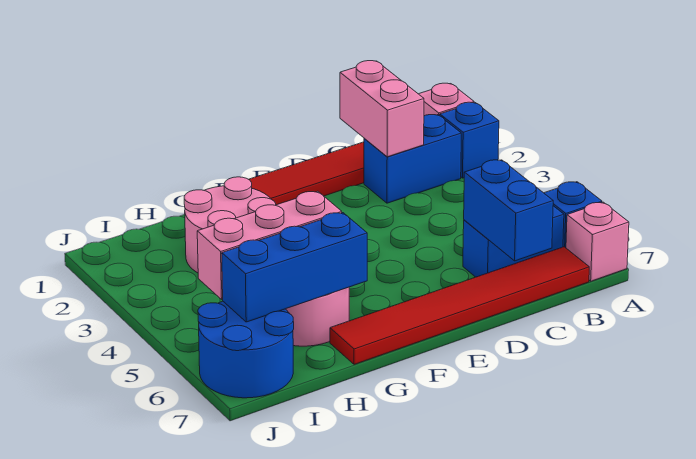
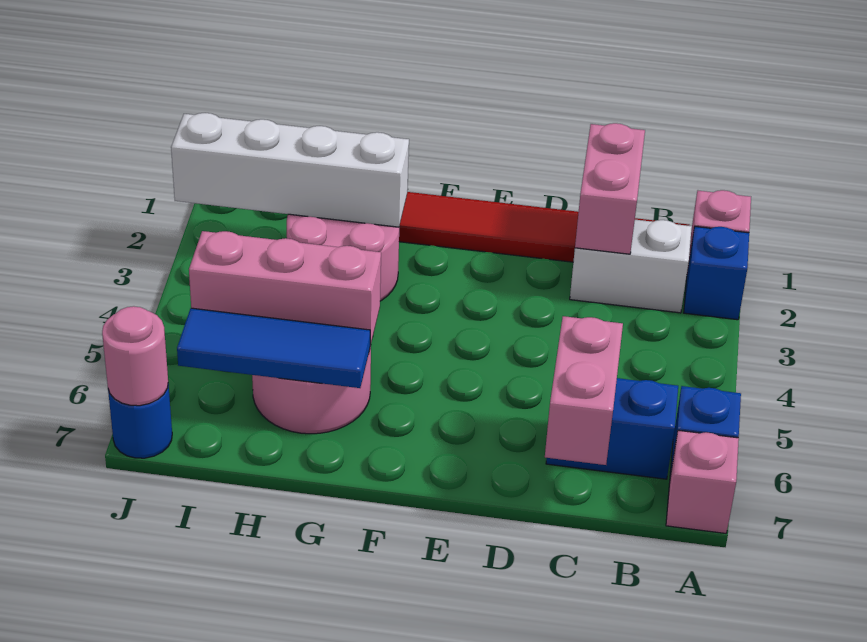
blue brick B2:C2 level 1 -> white brick B2:C2 level 1
red tile B7:G7 level 1 -> none
blue brick C6:C7 level 2 -> pink brick C6:C7 level 2
none -> white brick G2:J2 level 2
blue brick G6:I6 level 2 -> blue tile G6:I6 level 2
blue round brick I6:J7 level 1 -> blue round brick J7 level 1
none -> pink round brick J7 level 2

